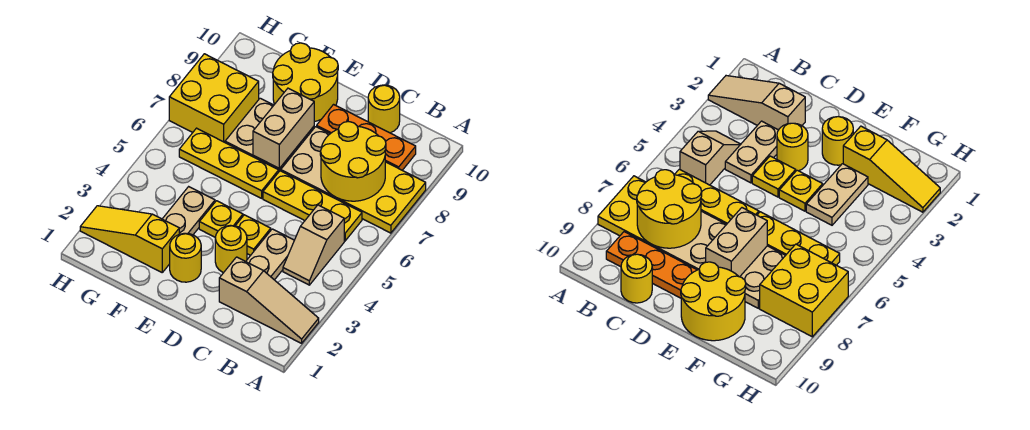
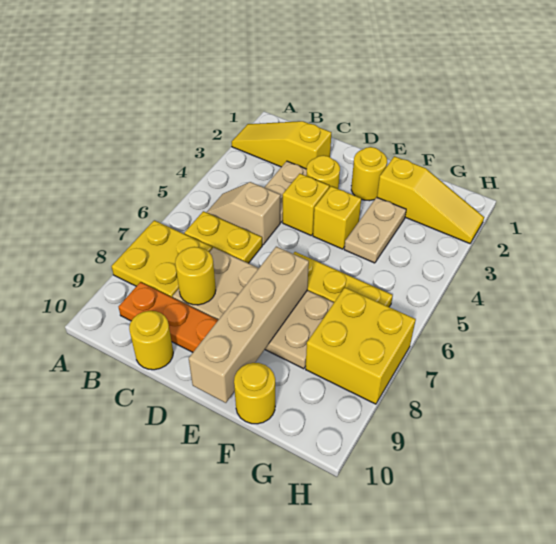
tan slope A2:C2 level 1 top C -> yellow slope A2:C2 level 1 top C
tan slope B4:B5 level 1 top 5 -> tan slope B5:C5 level 1 top C
yellow plate B6:D6 level 1 -> yellow plate B6:C6 level 1
yellow round brick B7:C8 level 2 -> yellow round brick C8 level 2
yellow plate D4 level 1 -> yellow brick D4 level 1
yellow plate E4 level 1 -> yellow brick E4 level 1
tan brick E7:E8 level 2 -> tan brick E7:E10 level 2
yellow round brick E9:F10 level 1 -> yellow round brick F10 level 1

